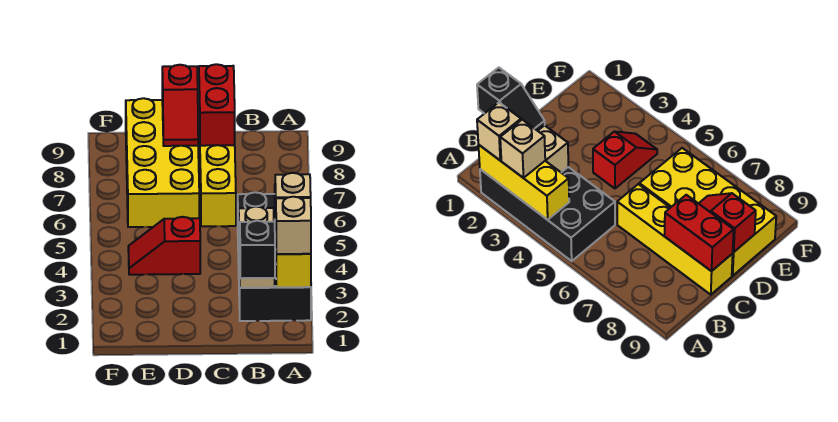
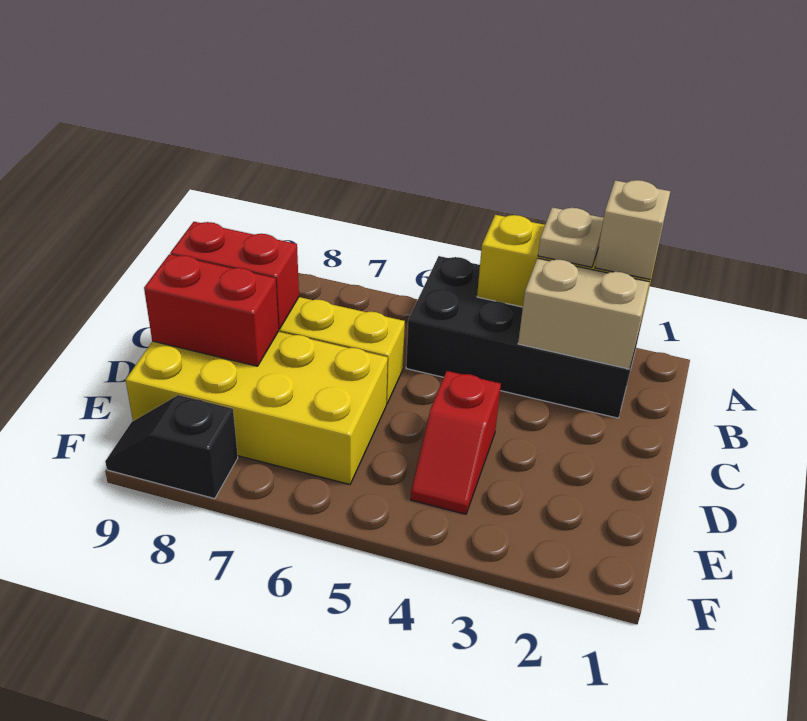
tan brick A3 level 3 -> tan plate A3 level 3
black slope B1:B2 level 3 top 1 -> black slope F8:F9 level 1 top 8
red slope D8:D9 level 2 top 9 -> red brick D8:D9 level 2

